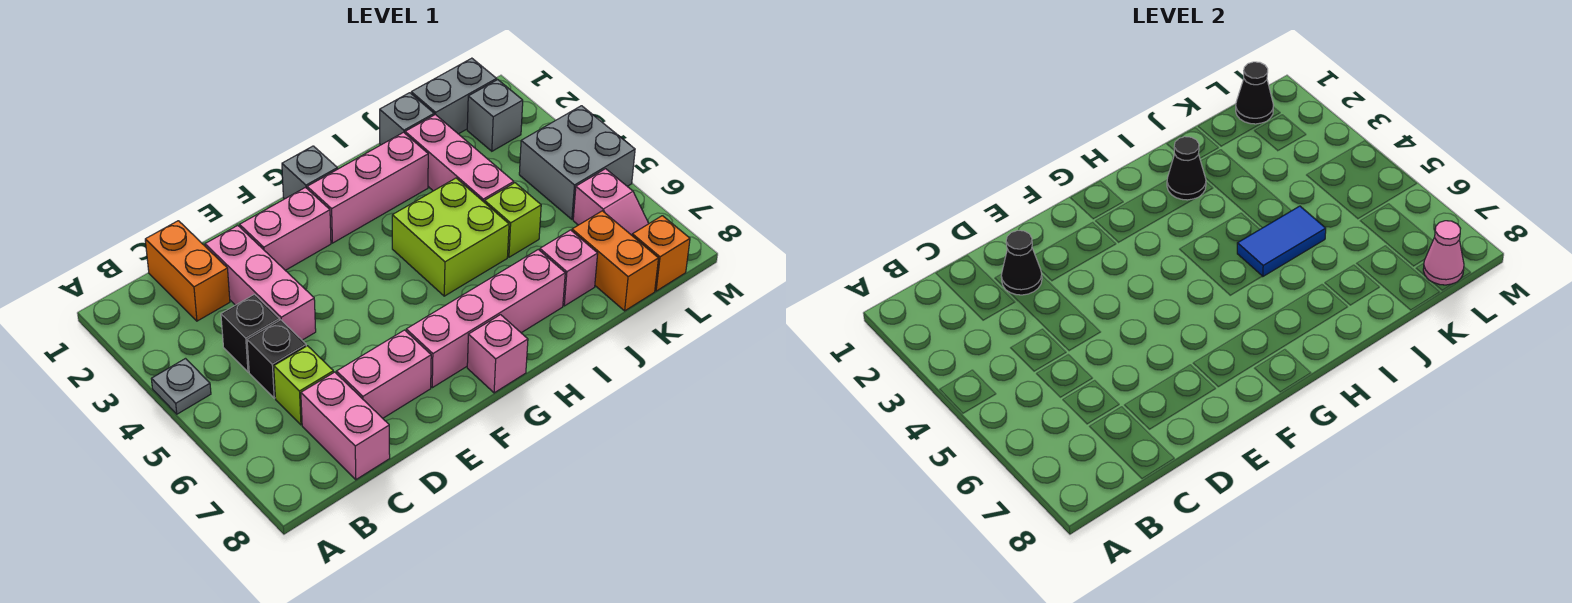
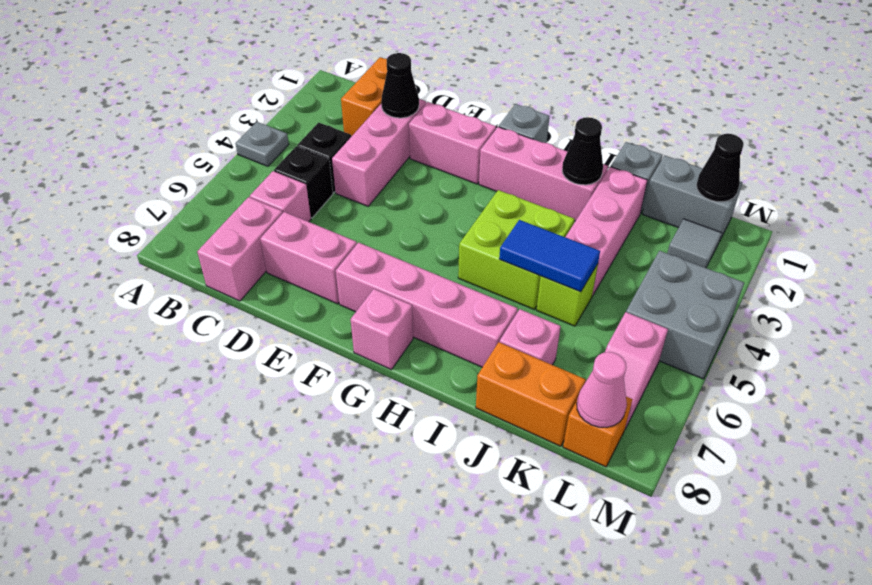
lime brick C6 level 1 -> pink brick C6 level 1
orange brick K7:K8 level 1 -> orange brick J8:K8 level 1
grey brick L2 level 1 -> grey tile L2 level 1

